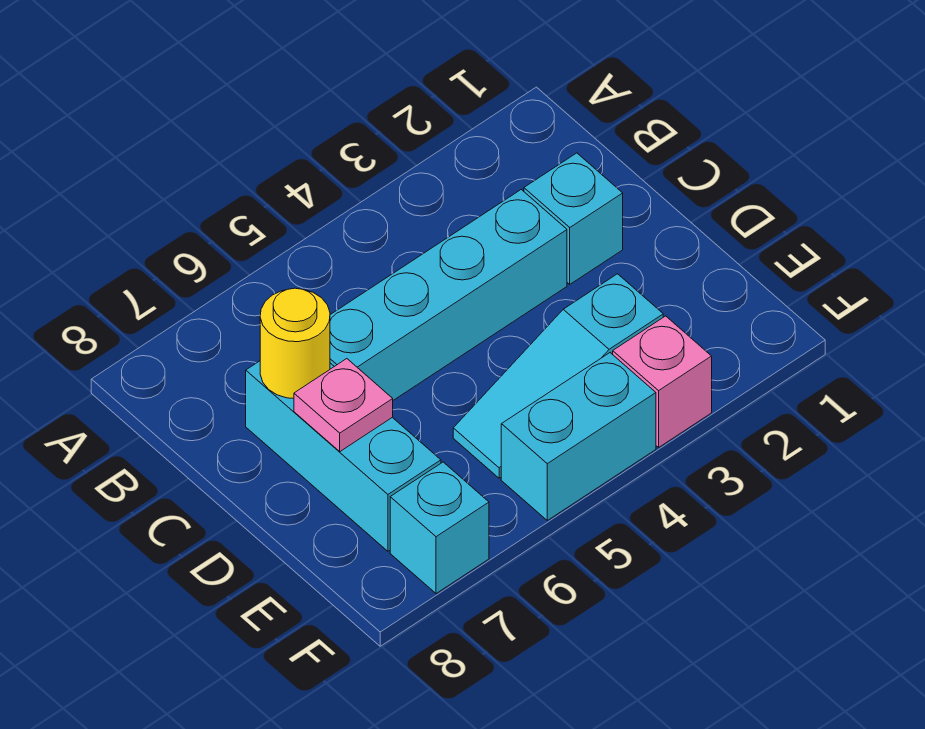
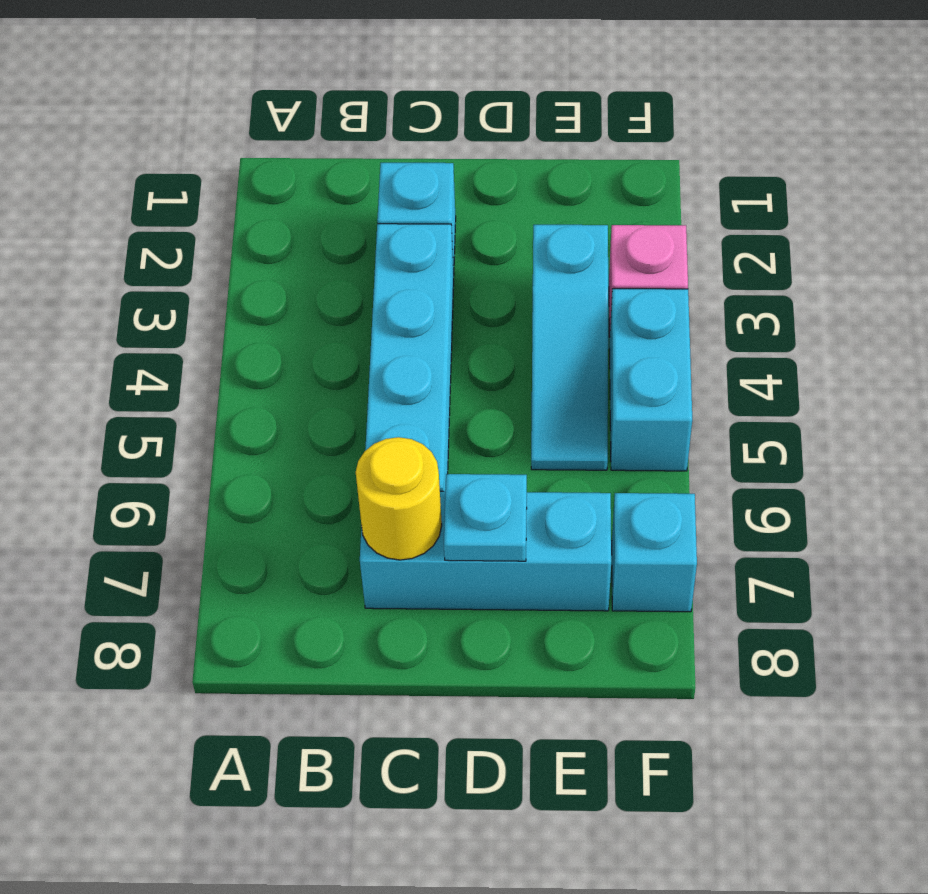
pink plate D7 level 2 -> cyan plate D7 level 2

